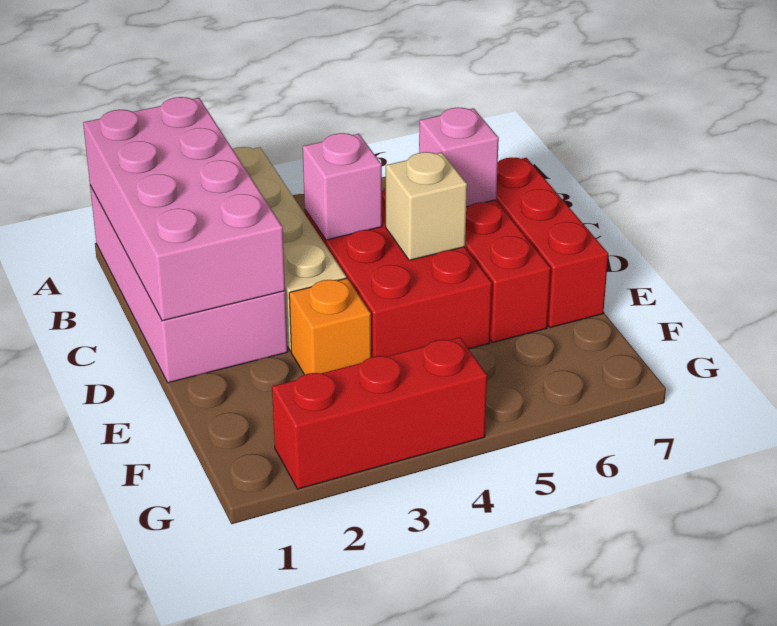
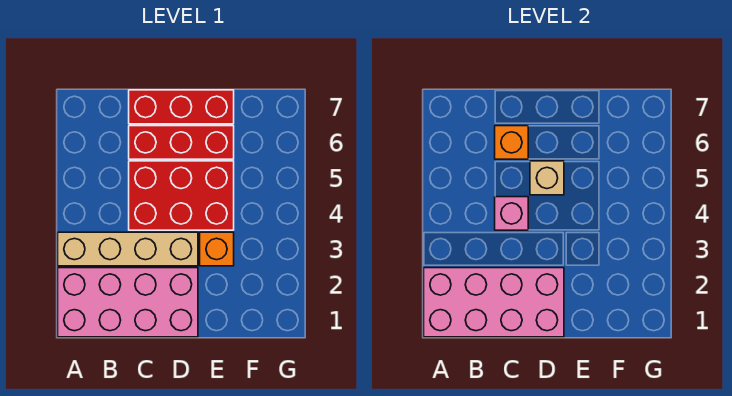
pink brick C6 level 2 -> orange brick C6 level 2
red brick G2:G4 level 1 -> none

